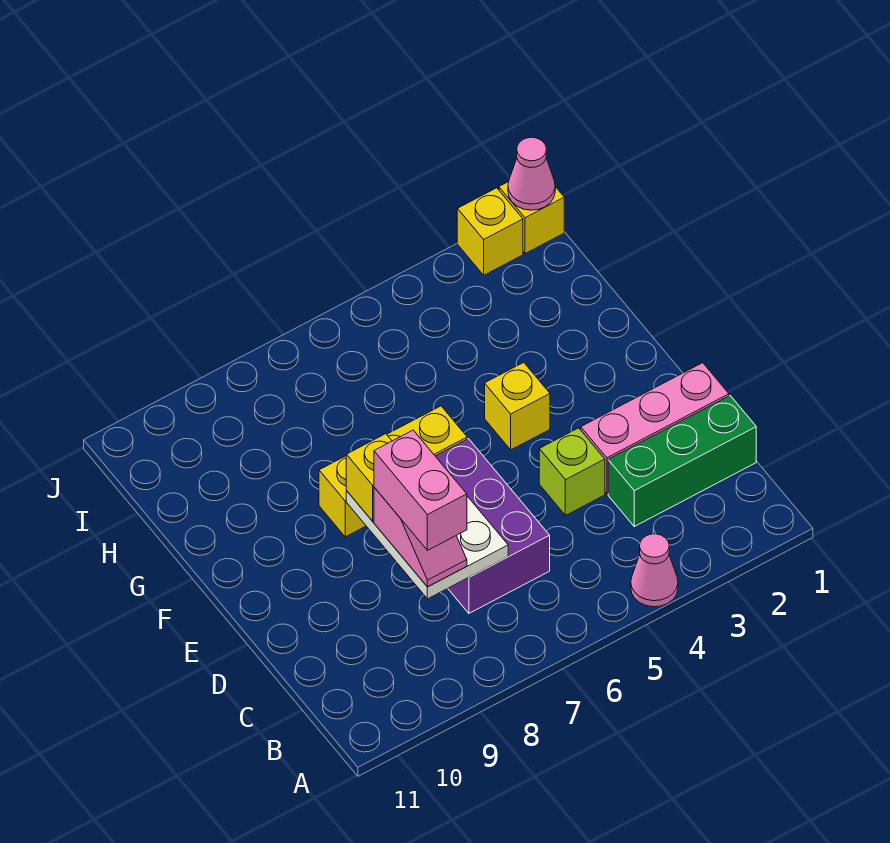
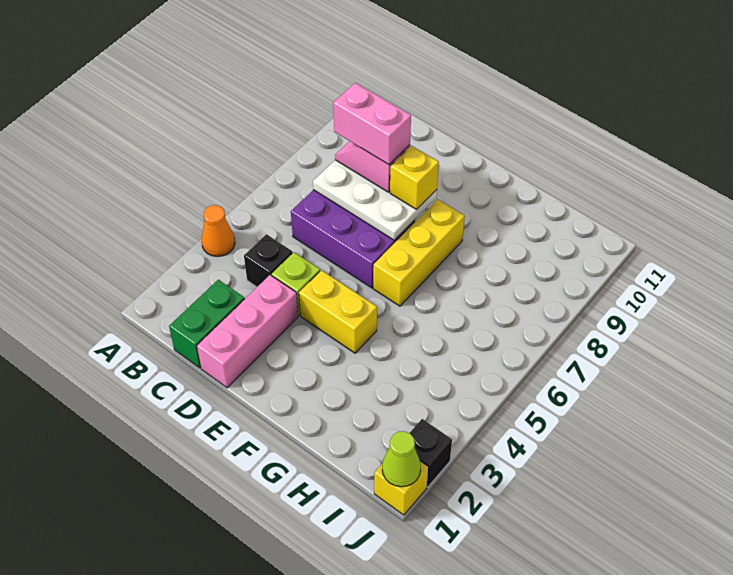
pink cone A4 level 1 -> orange cone A4 level 1
green brick C1:C3 level 1 -> green brick C1:C2 level 1
none -> black brick C4 level 1
yellow brick F4 level 1 -> yellow brick E4:F4 level 1
pink cone J1 level 2 -> lime cone J1 level 2
yellow brick J2 level 1 -> black brick J2 level 1

